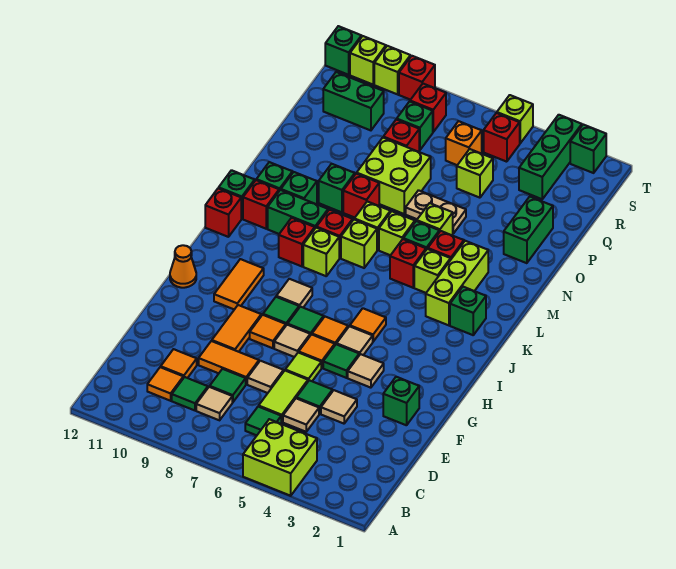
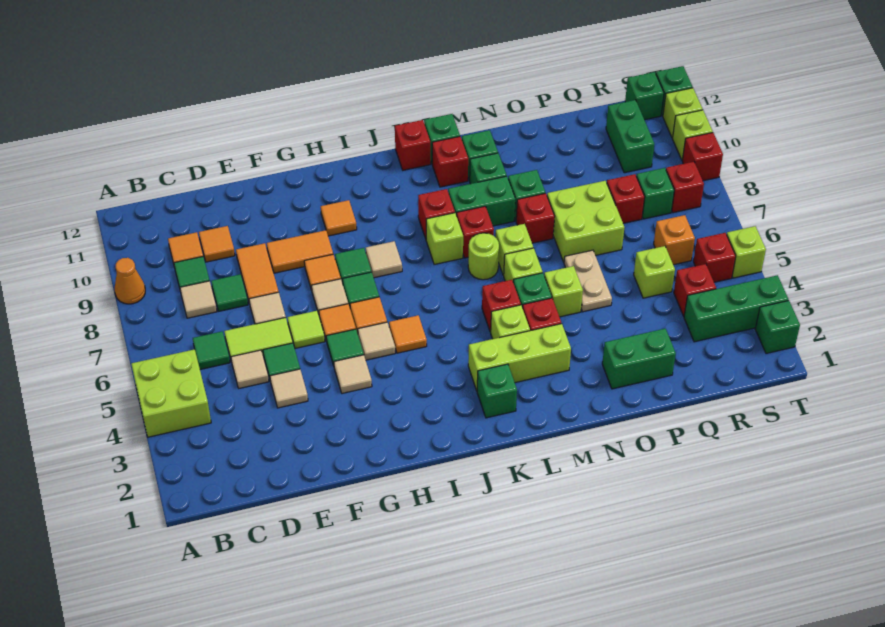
green brick F2 level 1 -> green brick S12 level 1
orange tile H10:I10 level 1 -> orange tile H10 level 1
orange cone H12 level 1 -> orange cone A9 level 1
lime brick L7 level 1 -> lime round brick L7 level 1
green brick L9:L10 level 1 -> green brick L9:M9 level 1
none -> red brick R4 level 1

